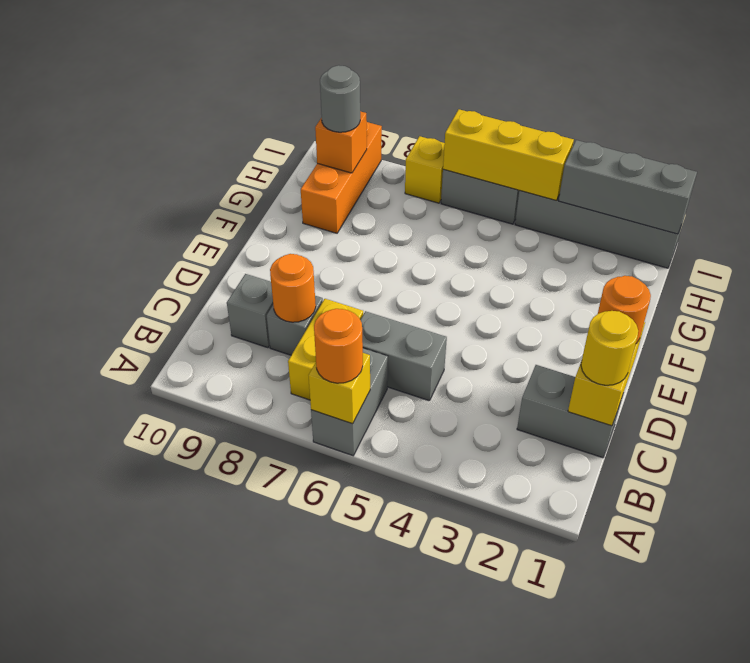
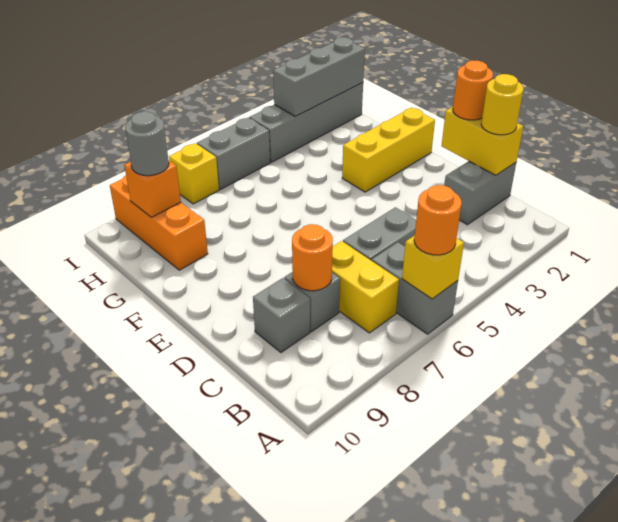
yellow brick I4:I6 level 2 -> yellow brick F1:F3 level 1

